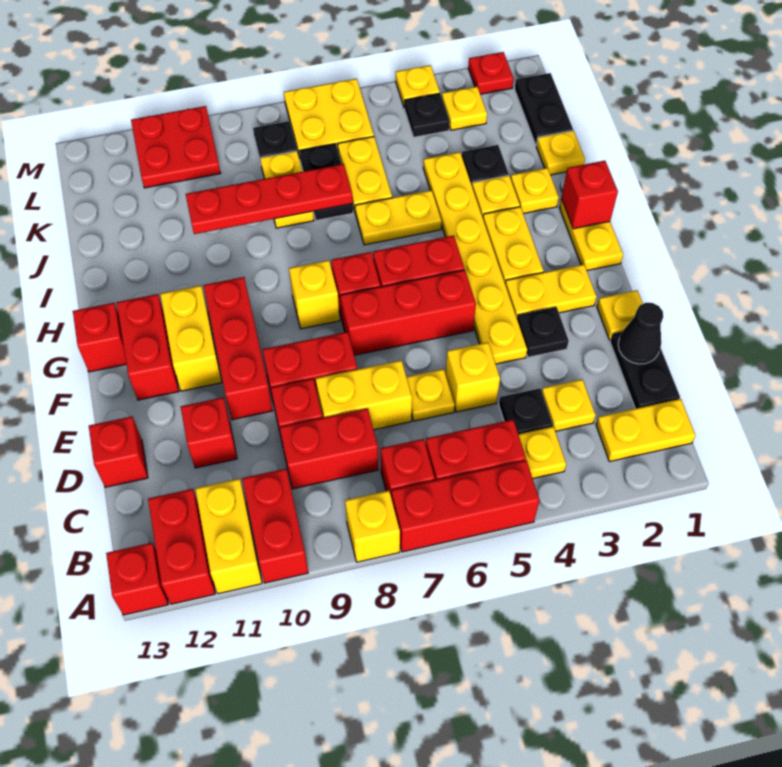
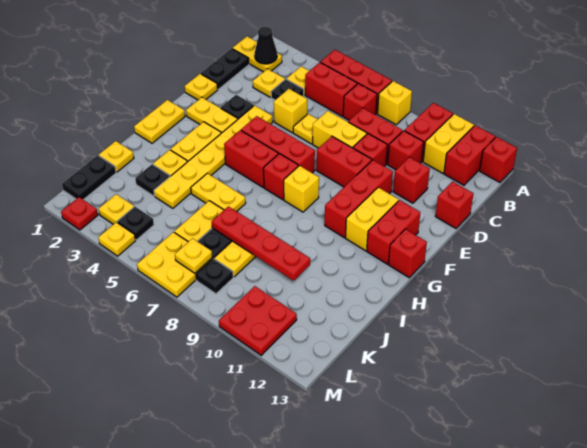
black cone D1 level 2 -> black cone B2 level 2
red brick H1 level 2 -> red brick C10 level 1
yellow plate I2 level 1 -> yellow plate L7 level 2

